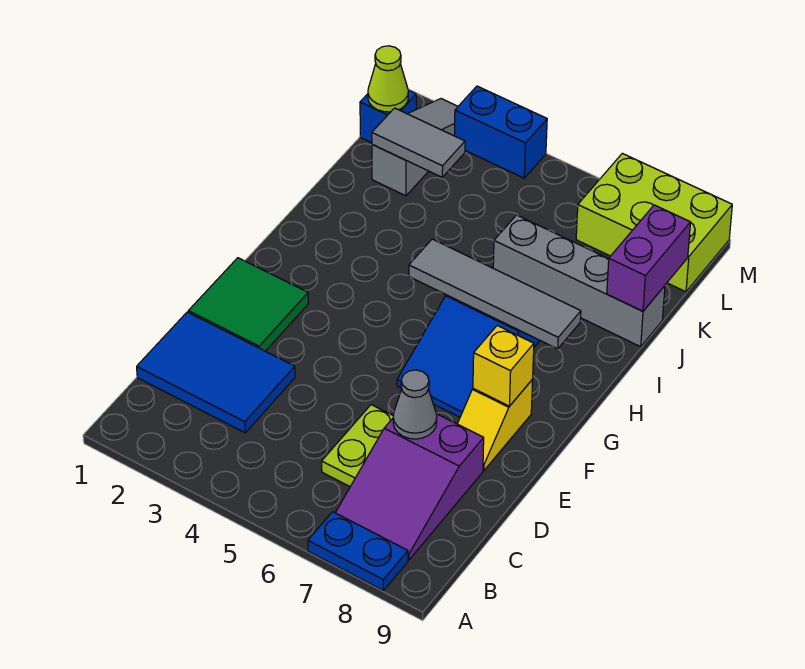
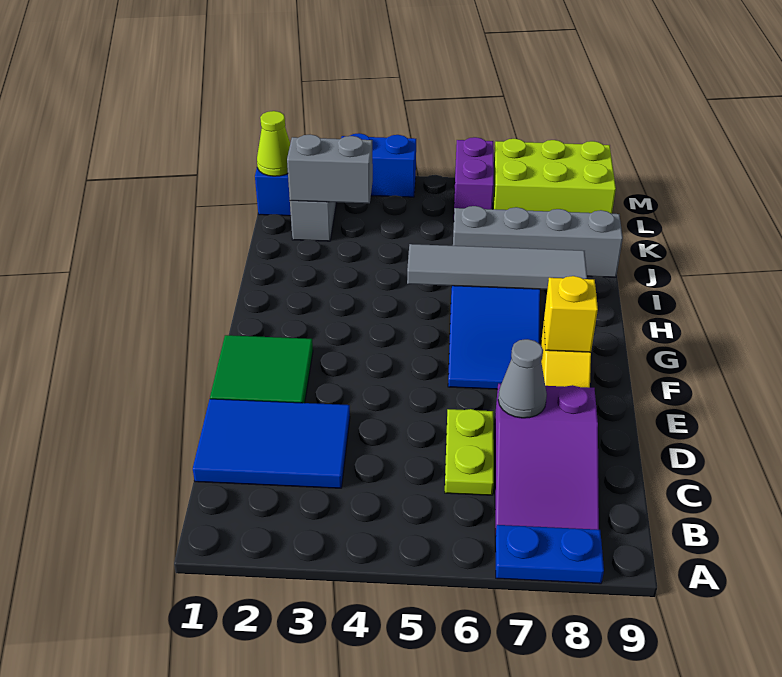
purple brick J9:K9 level 2 -> purple brick L6:M6 level 1
grey tile K2:K3 level 2 -> grey brick K2:K3 level 2

